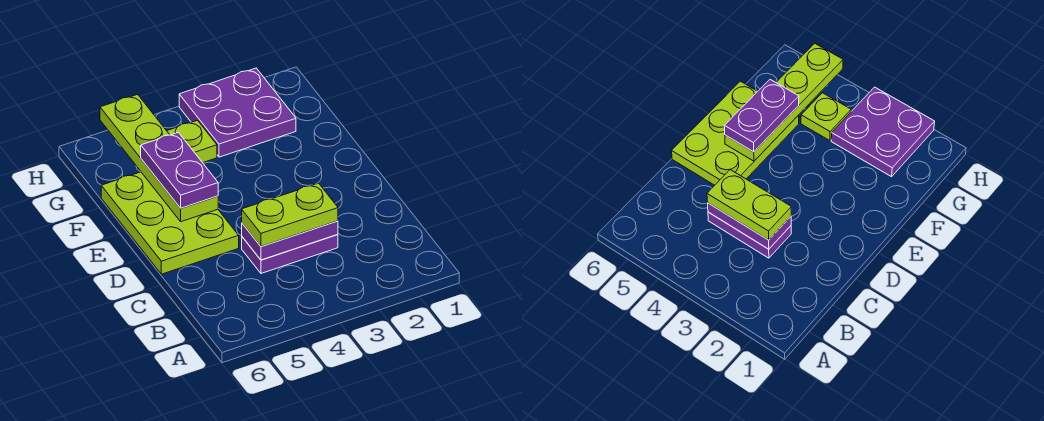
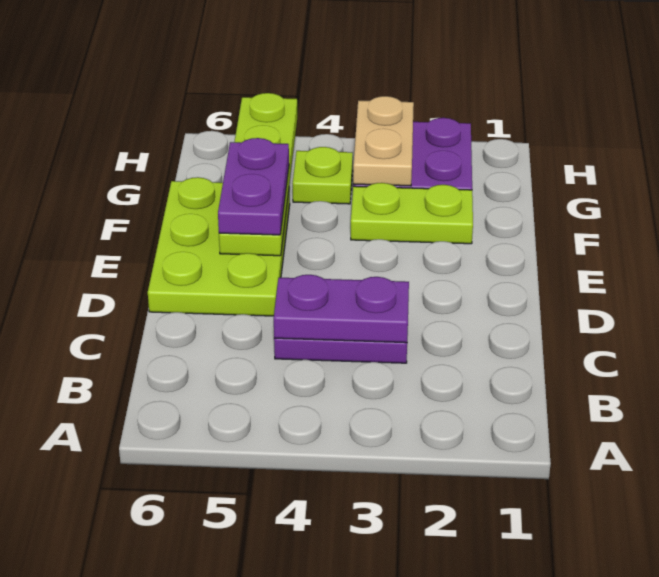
lime plate C3:C4 level 3 -> lime plate F2:F3 level 1
none -> tan plate G3:H3 level 2

